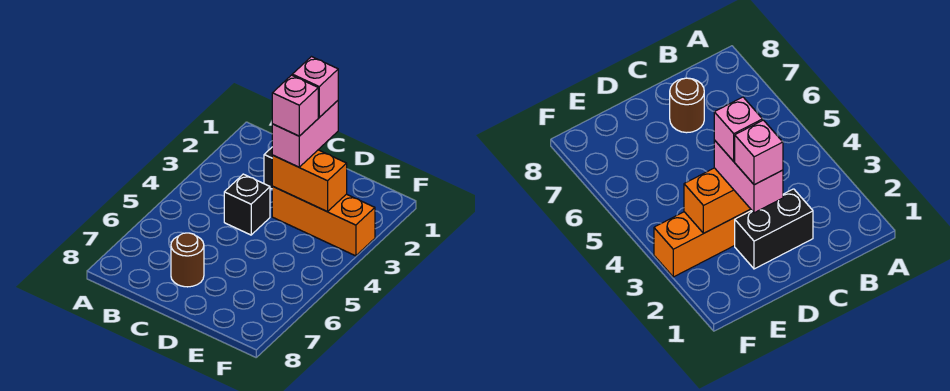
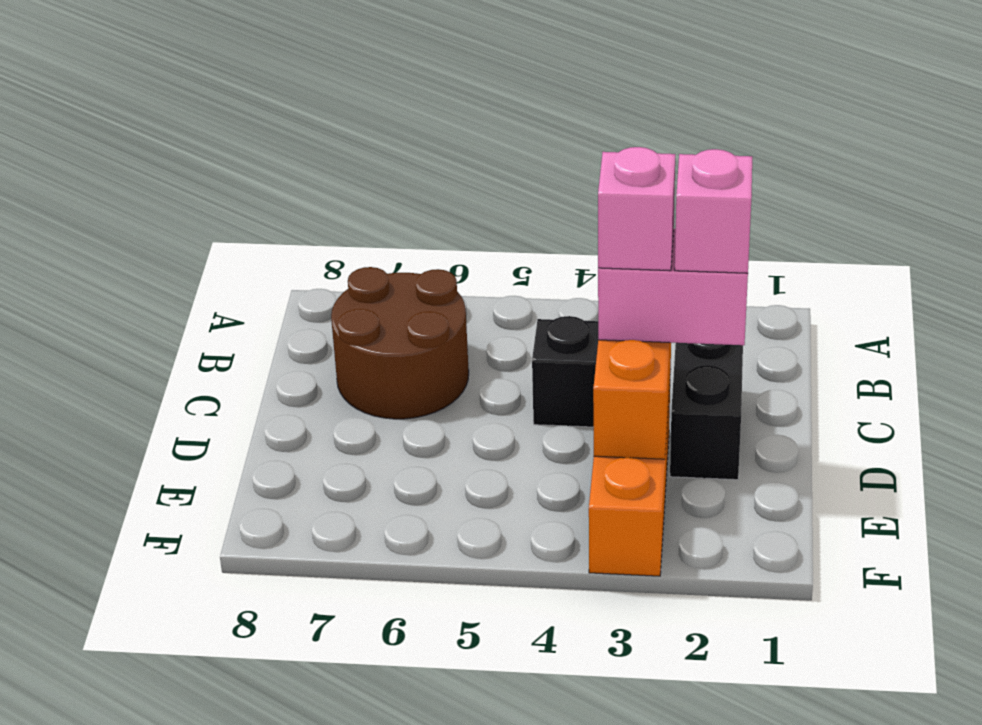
brown round brick C7 level 1 -> brown round brick B6:C7 level 1

